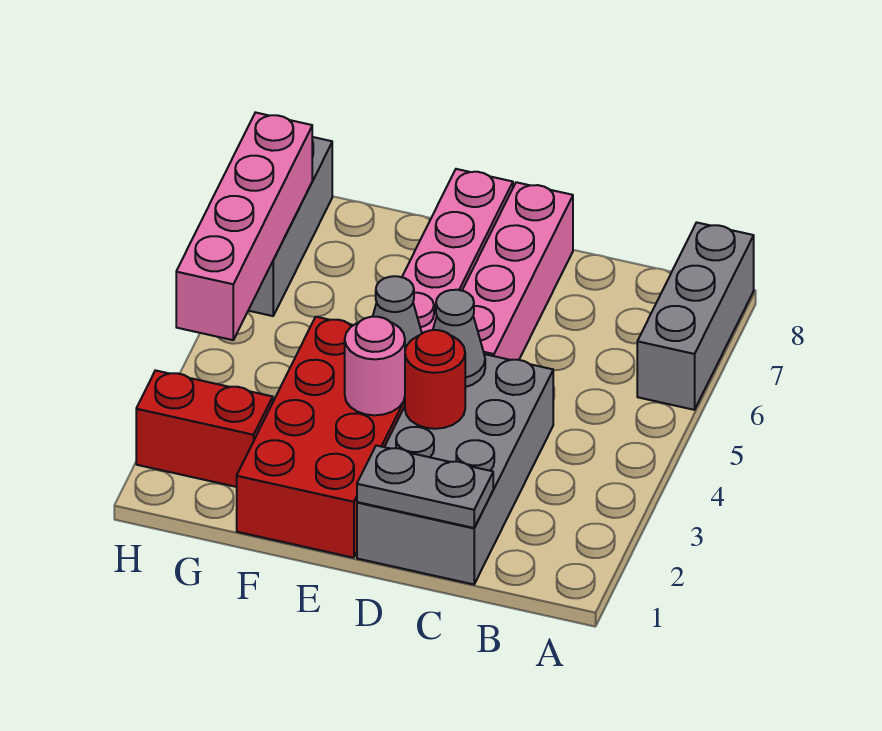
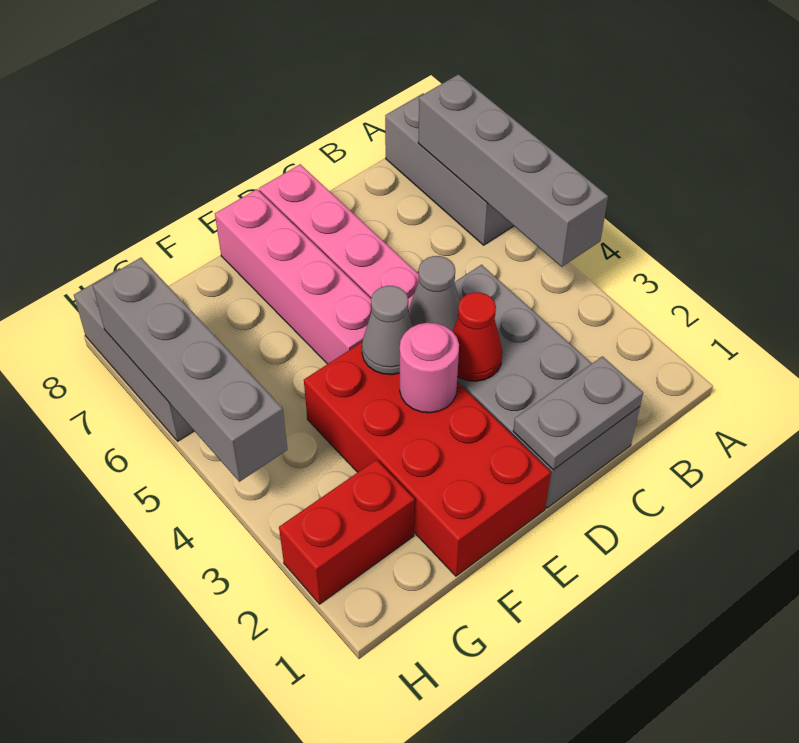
none -> grey brick A4:A7 level 2
red round brick D3 level 2 -> red cone D3 level 2
pink brick H4:H7 level 2 -> grey brick H4:H7 level 2

